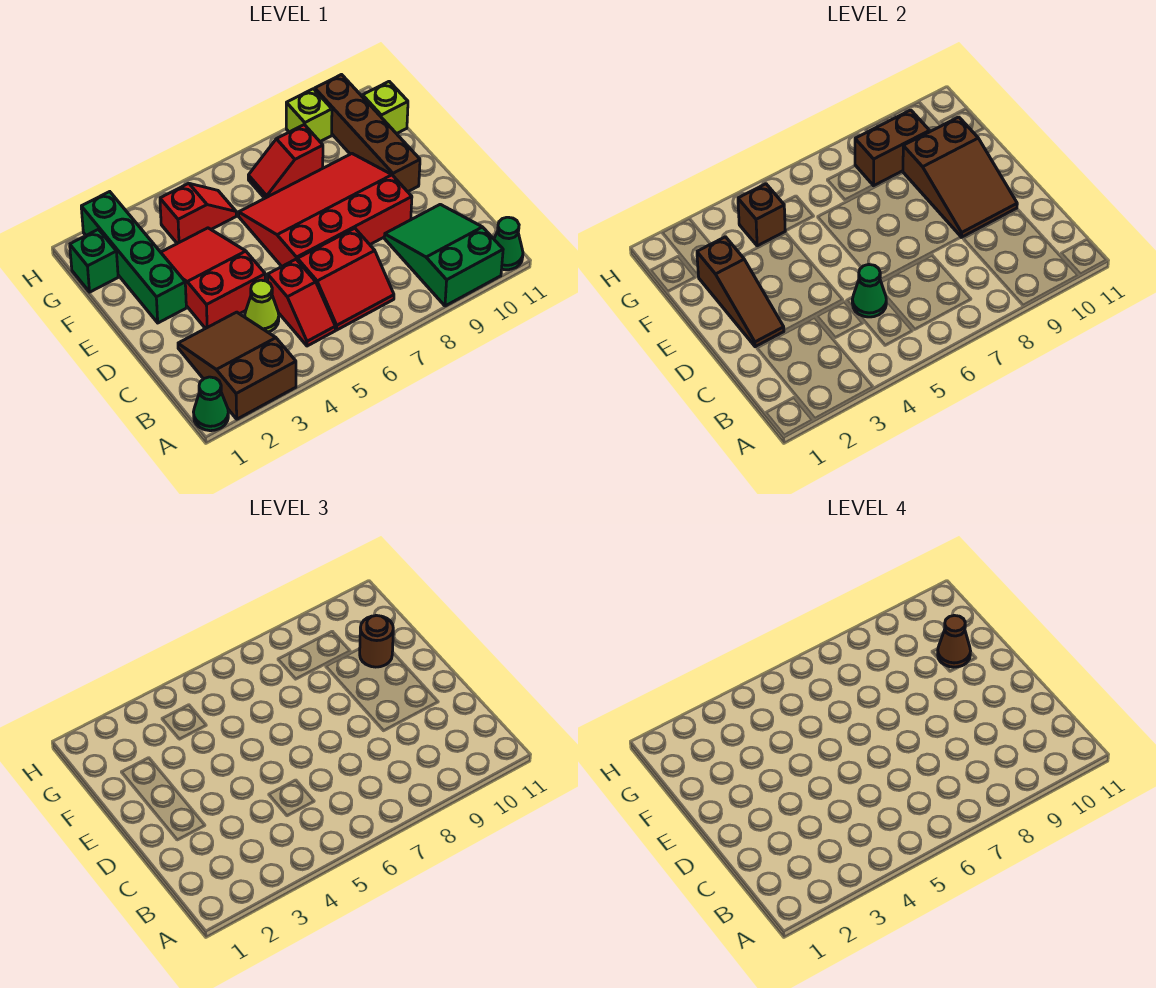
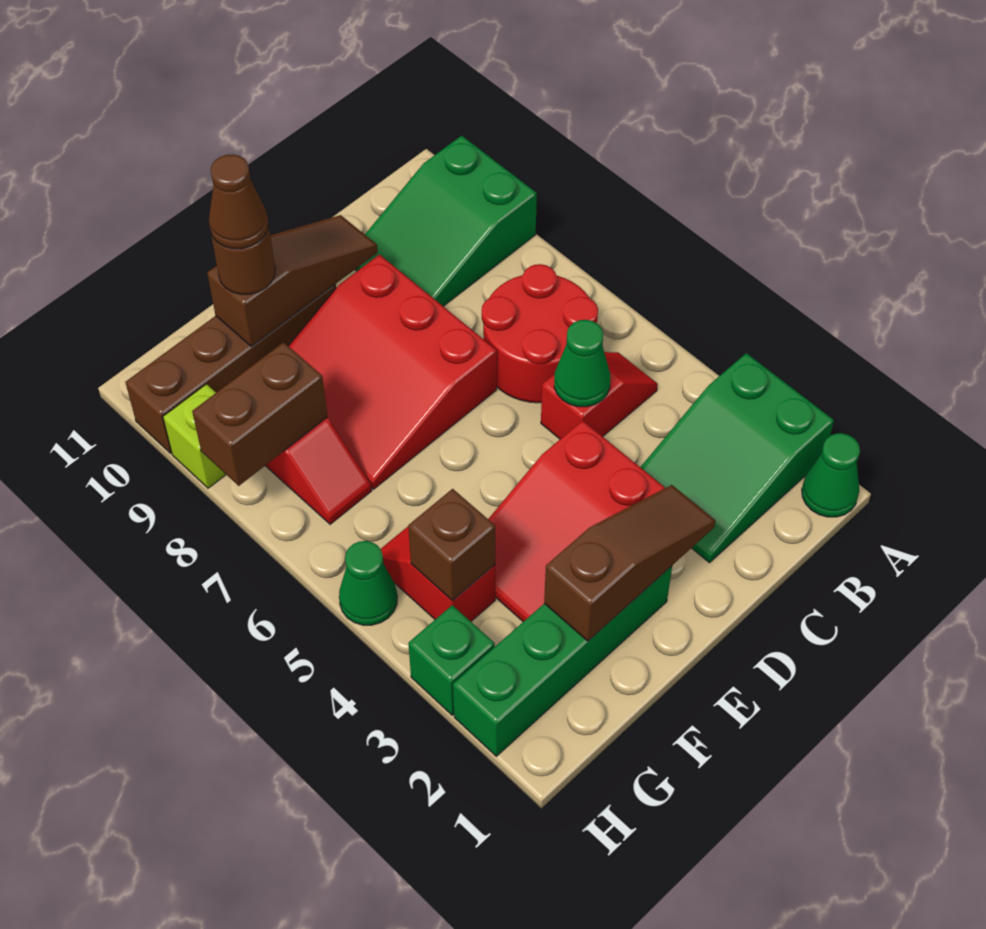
brown slope A2:C3 level 1 top A -> green slope A2:C3 level 1 top A
green cone A11 level 1 -> green cone H5 level 1
red slope B6:C7 level 1 top C -> red round brick B6:C7 level 1
lime cone C4 level 1 -> none
red slope D6:F9 level 1 top D -> red slope D7:F9 level 1 top D
brown slope D9:F10 level 2 top F -> brown slope D10:F10 level 2 top F
green brick G1 level 1 -> green brick H3 level 1
brown brick G8:G9 level 2 -> brown brick G8:H8 level 2
lime brick G11 level 1 -> none

